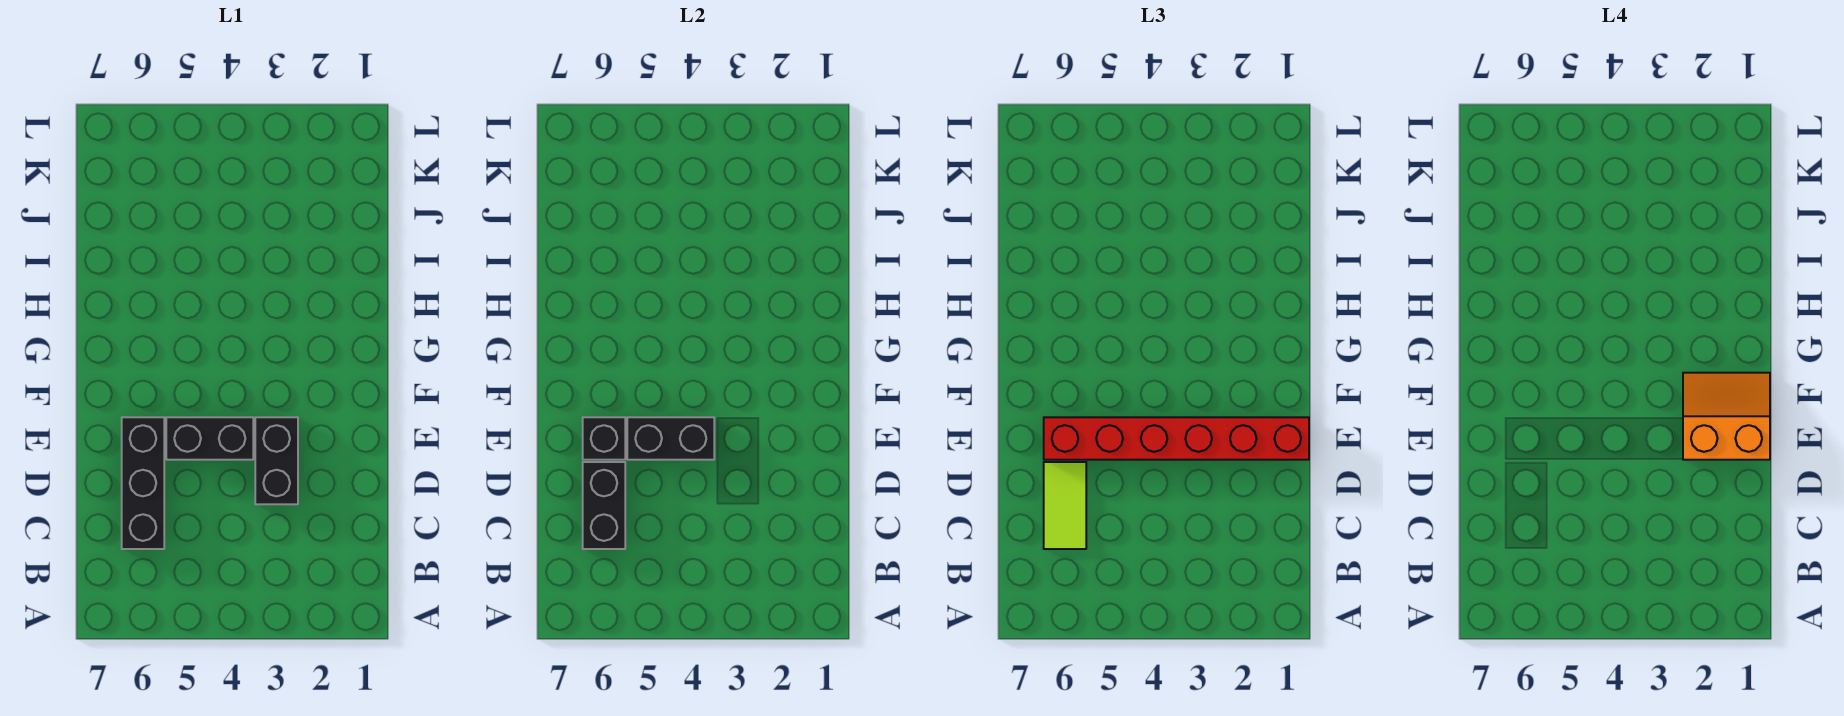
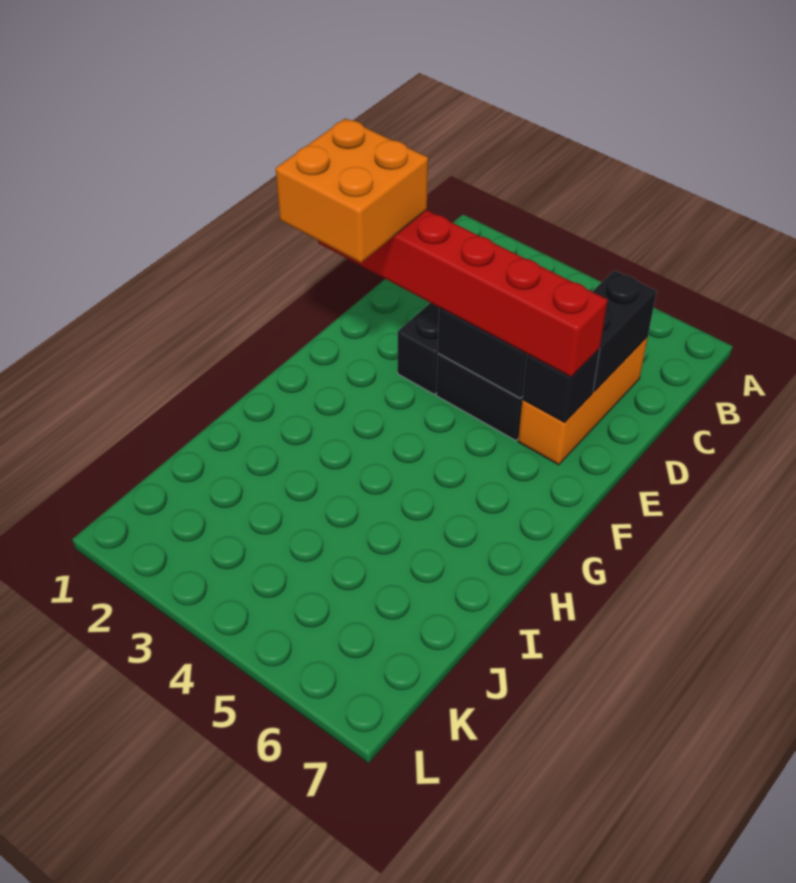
black brick C6:E6 level 1 -> orange brick C6:E6 level 1
lime tile C6:D6 level 3 -> none
orange slope E1:F2 level 4 top E -> orange brick E1:F2 level 4

